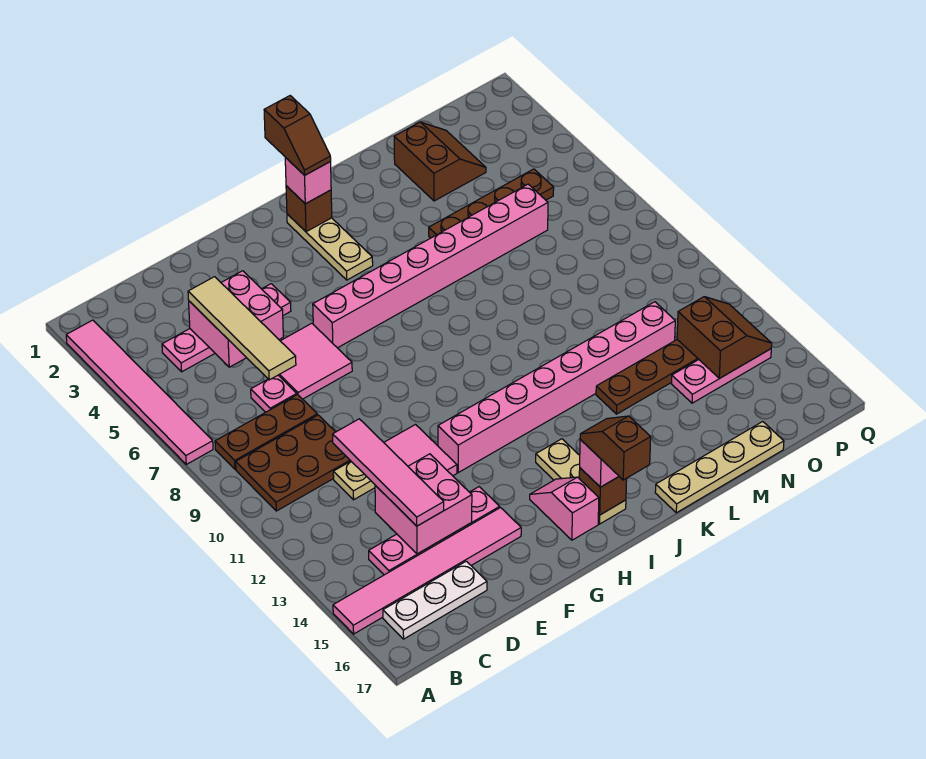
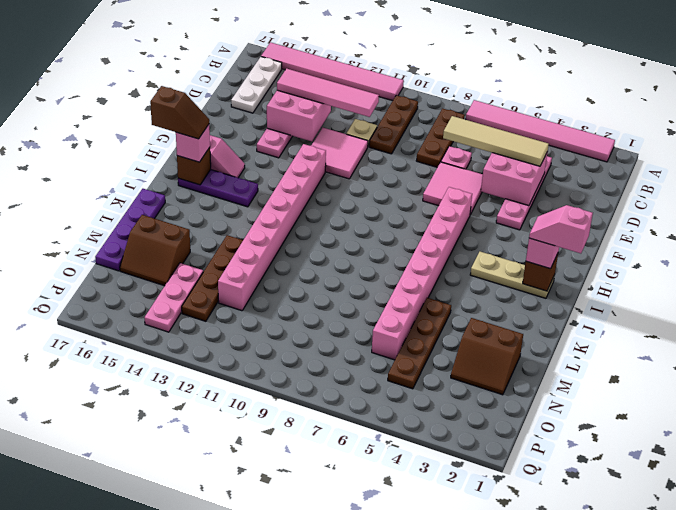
pink tile A15:F15 level 1 -> pink tile A11:A16 level 1
brown plate B9:D10 level 1 -> brown plate B10:D10 level 1
brown slope I1:I2 level 4 top 1 -> pink slope I1:I2 level 4 top 1
tan plate I14:I16 level 1 -> purple plate I14:I16 level 1
tan plate K17:N17 level 1 -> purple plate K17:N17 level 1
brown slope O13:P14 level 2 top O -> brown slope M15:N16 level 1 top M

